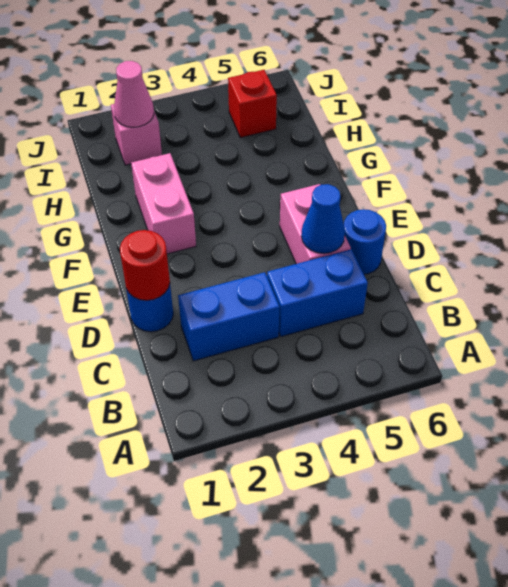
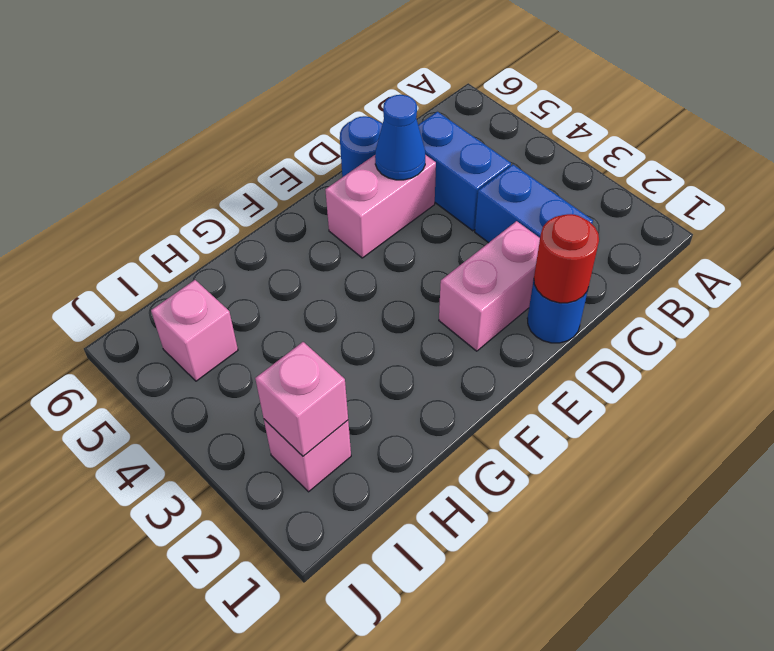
pink brick F2:G2 level 1 -> pink brick D2:E2 level 1
pink cone I2 level 2 -> pink brick I2 level 2
red brick I5 level 1 -> pink brick I5 level 1

